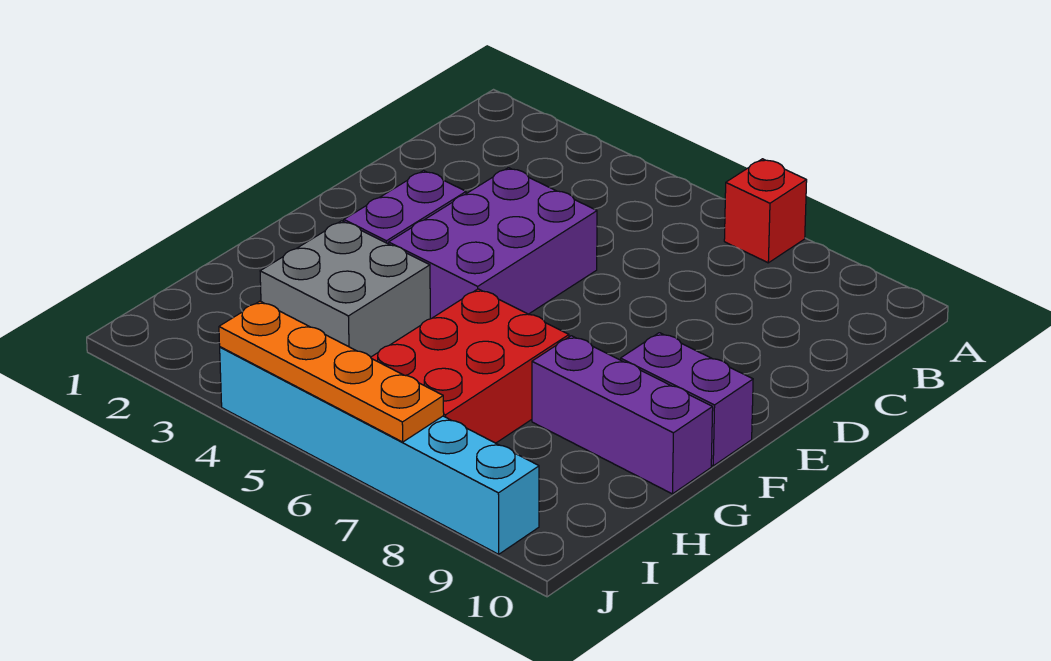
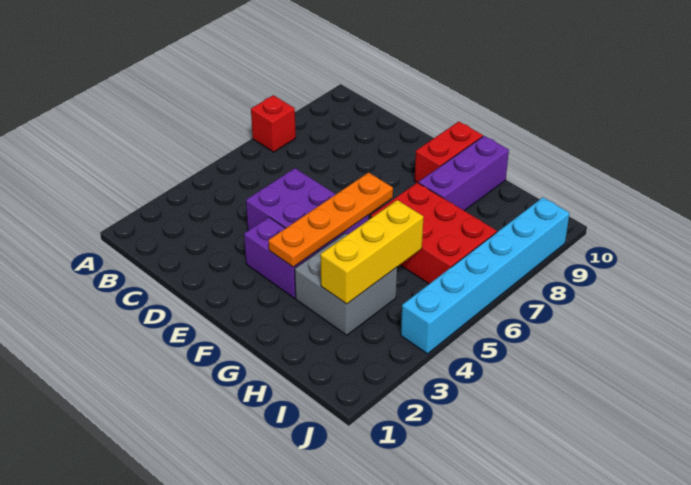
purple brick F9:F10 level 1 -> red brick F9:F10 level 1
none -> yellow brick H3:H5 level 2
orange plate J4:J7 level 2 -> orange plate F3:F6 level 2

